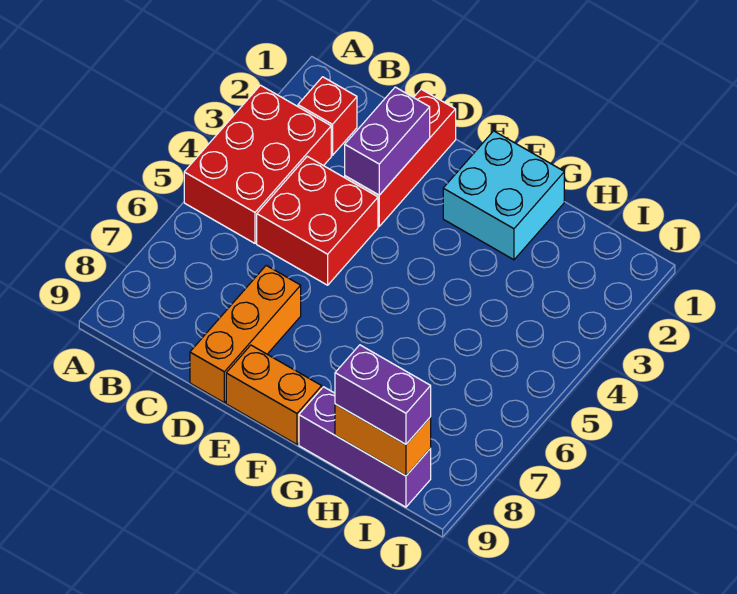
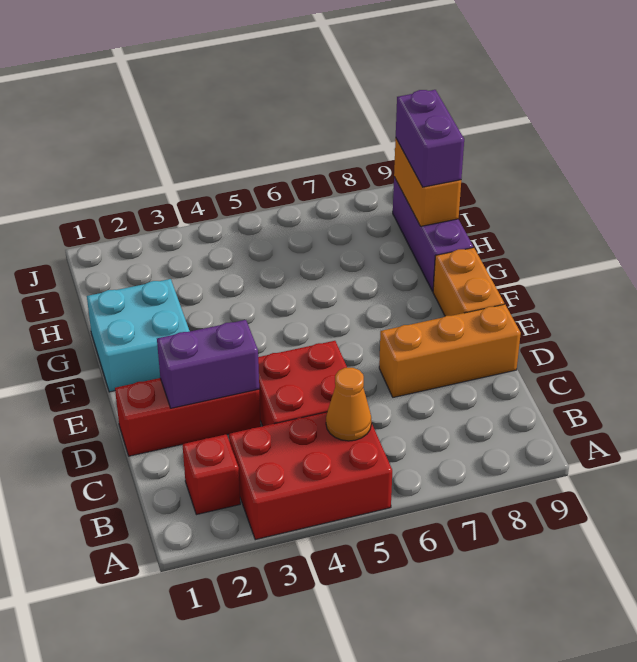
none -> orange cone B5 level 2

